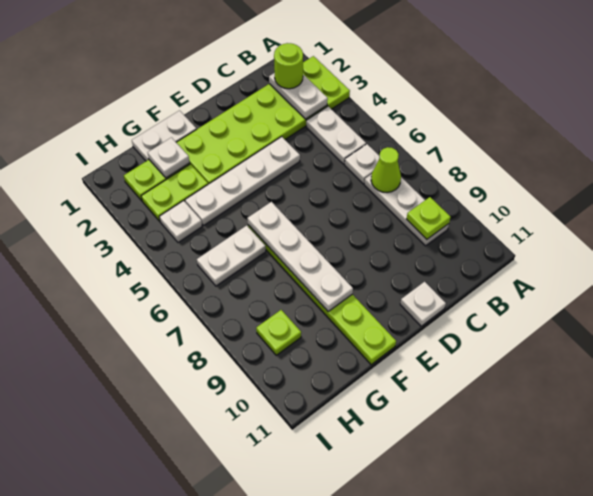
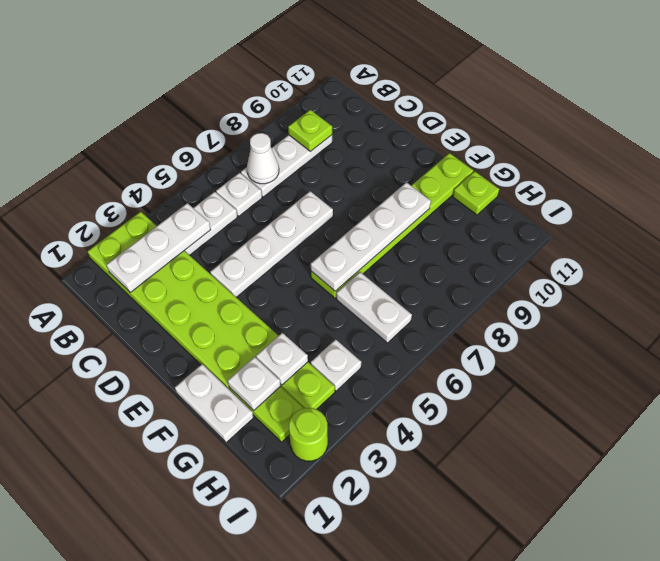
white plate B2:B3 level 2 -> white plate B2:B4 level 2
lime round brick B2 level 3 -> lime round brick I2 level 1
lime cone B7 level 2 -> white cone B7 level 2
white plate D4:G4 level 1 -> white plate D4:D7 level 1
white plate D11 level 1 -> white plate G3 level 2
lime plate H9 level 1 -> lime plate G11 level 1

